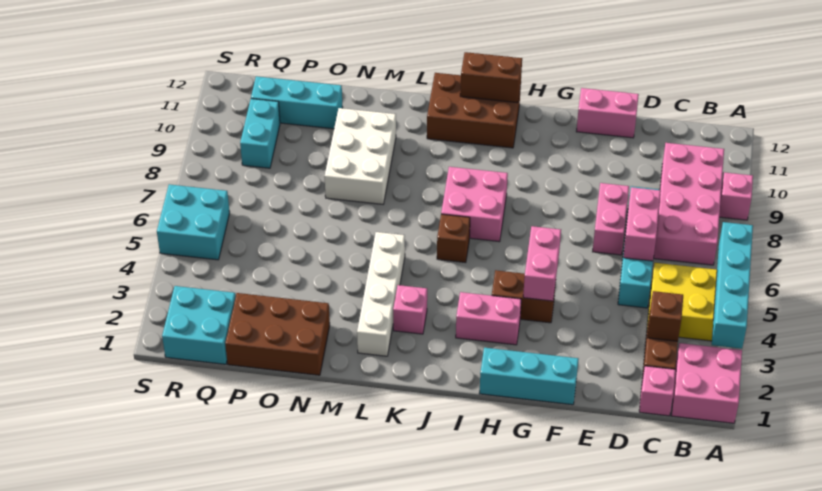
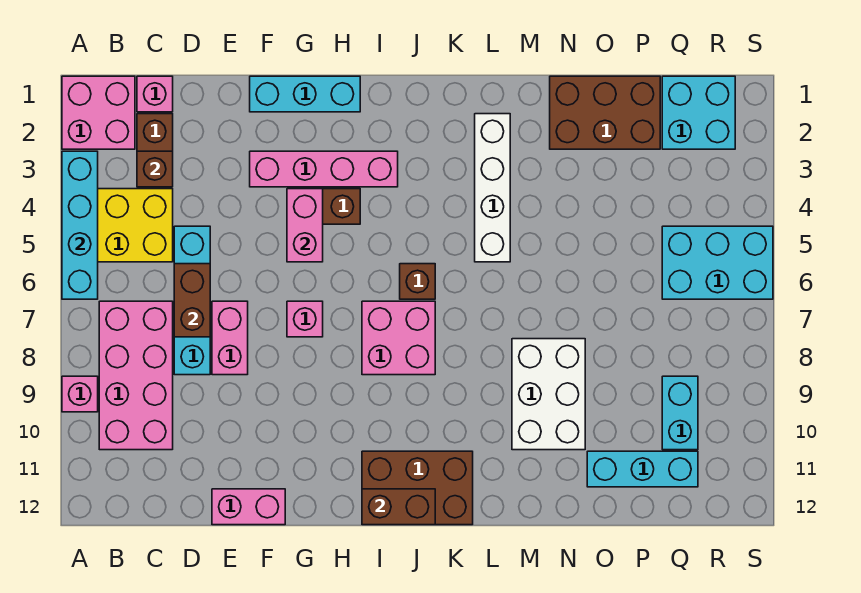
pink brick D6:D7 level 2 -> brown brick D6:D7 level 2
pink brick H3:I3 level 1 -> pink brick F3:I3 level 1
pink brick K3 level 1 -> pink brick G7 level 1
cyan brick R5:S6 level 1 -> cyan brick Q5:S6 level 1

